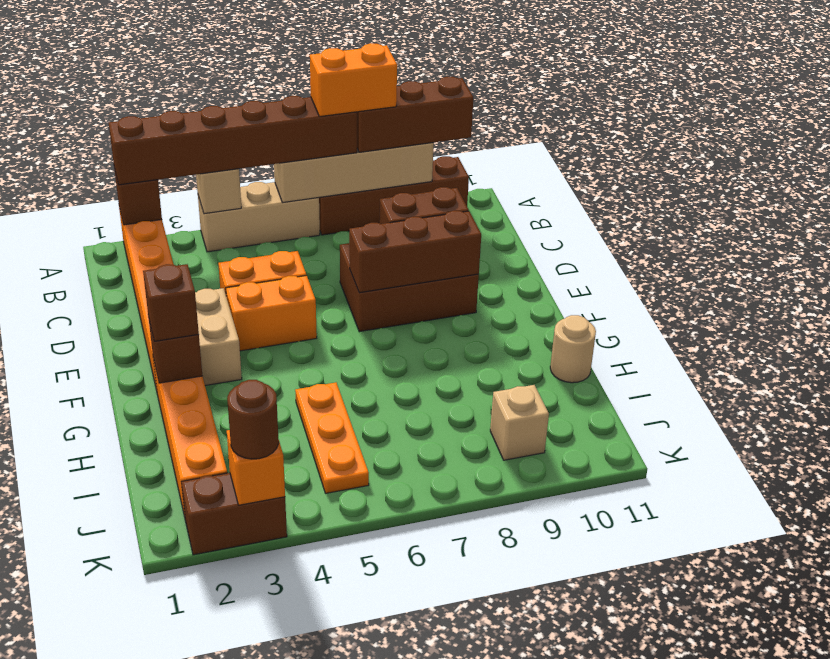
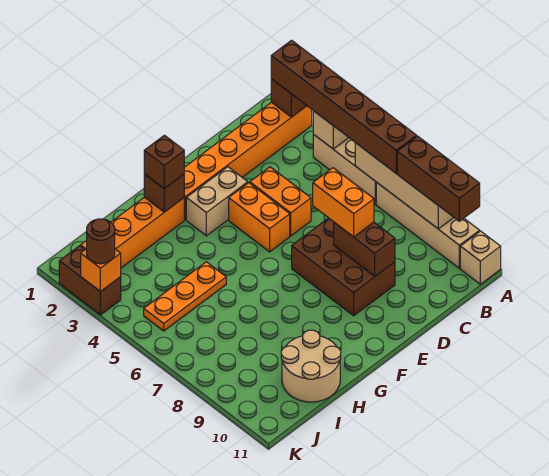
brown brick A7:A10 level 1 -> tan brick A7:A10 level 1
orange brick A7:A8 level 4 -> orange brick D7:D8 level 3
brown brick E7:E9 level 2 -> none
tan round brick H11 level 1 -> tan round brick H10:I11 level 1
tan brick J9 level 1 -> tan brick A11 level 1

